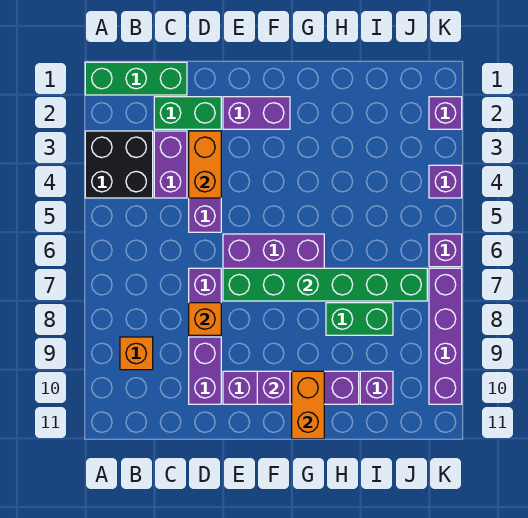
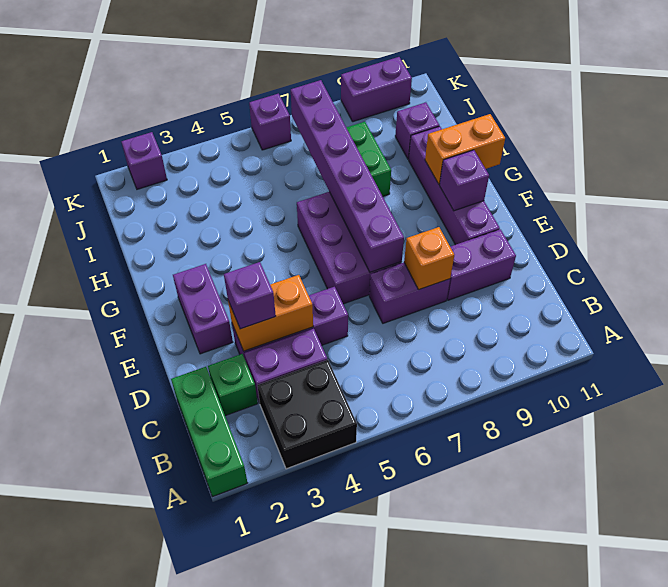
orange brick B9 level 1 -> none
green brick C2:D2 level 1 -> green brick C2 level 1
green brick E7:J7 level 2 -> purple brick E7:J7 level 2
purple brick K4 level 1 -> purple brick D3 level 3
purple brick K7:K10 level 1 -> purple brick K9:K10 level 1

